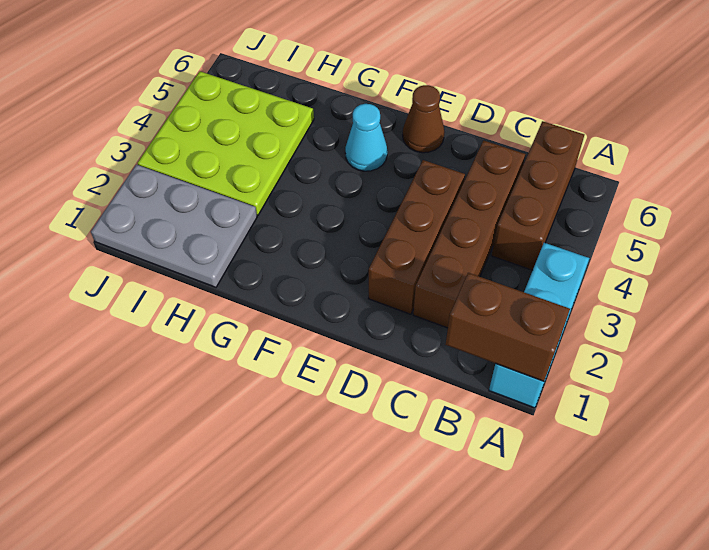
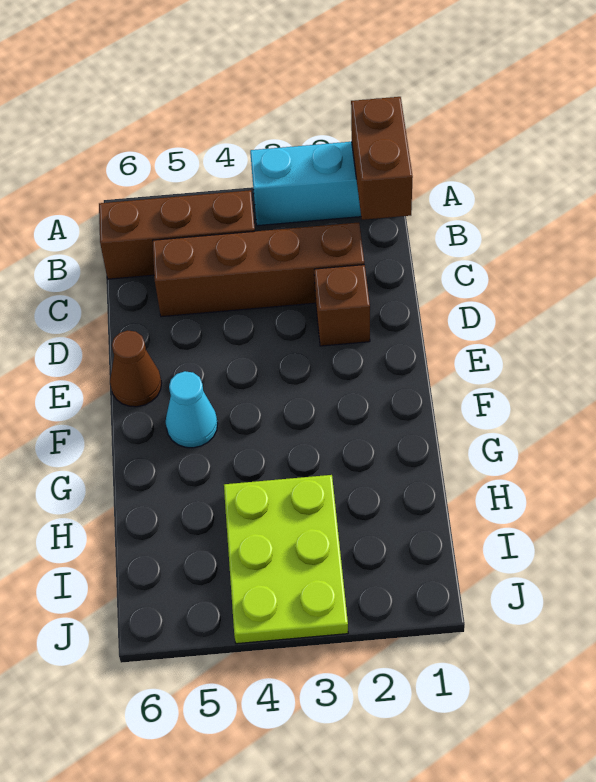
brown brick D2:D4 level 1 -> brown brick D2 level 1
grey plate H1:J2 level 1 -> none
lime plate H3:J5 level 1 -> lime plate H3:J4 level 1

